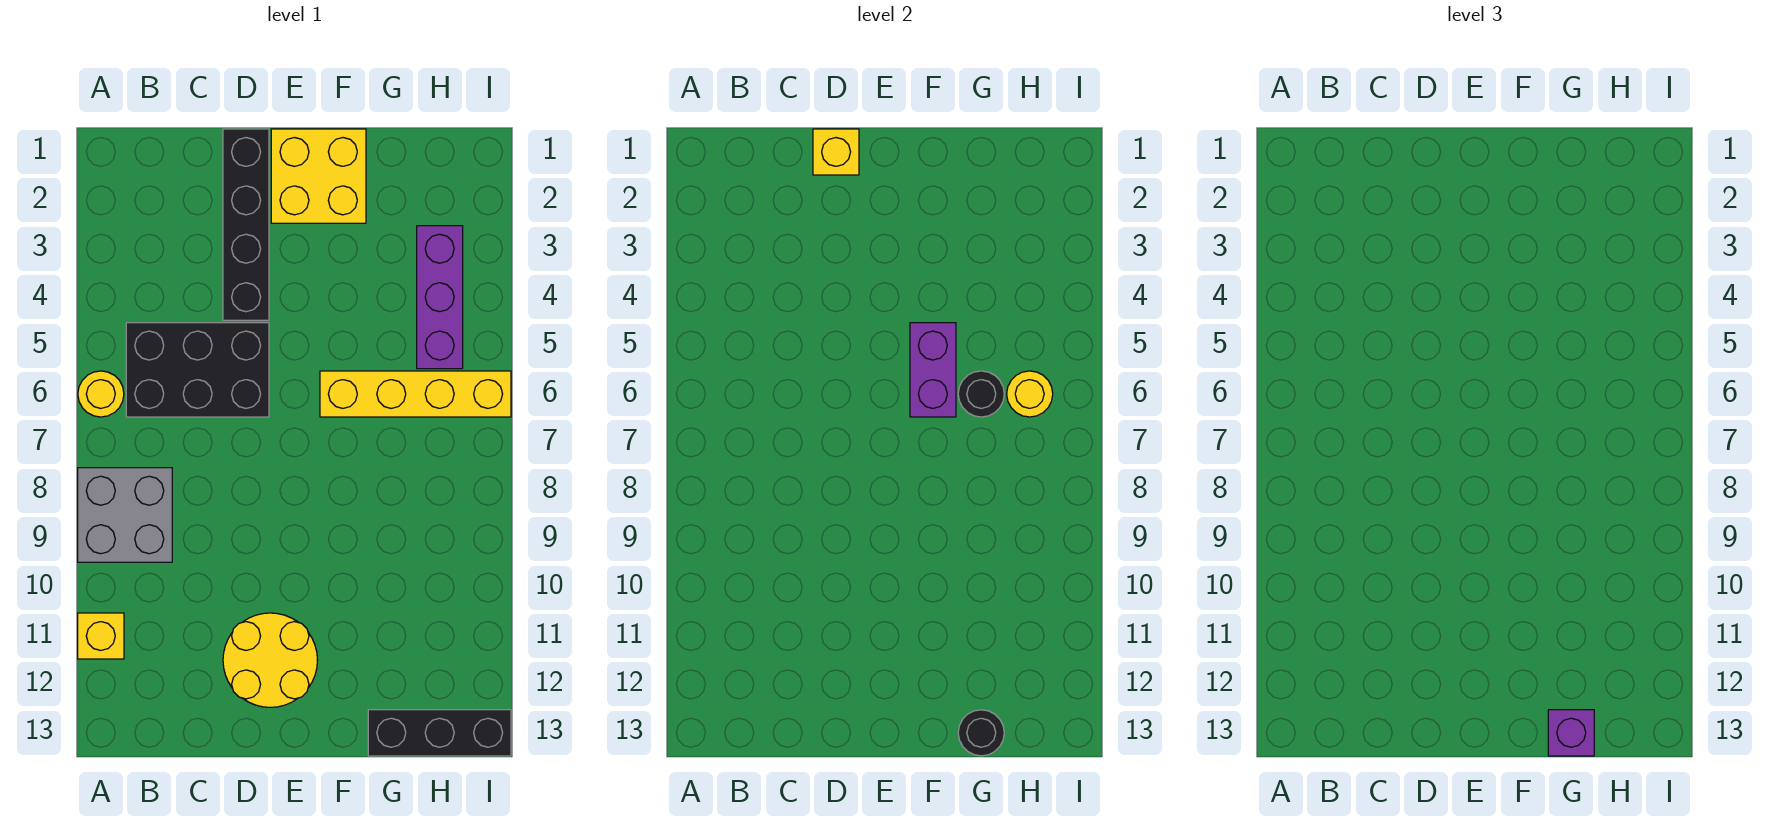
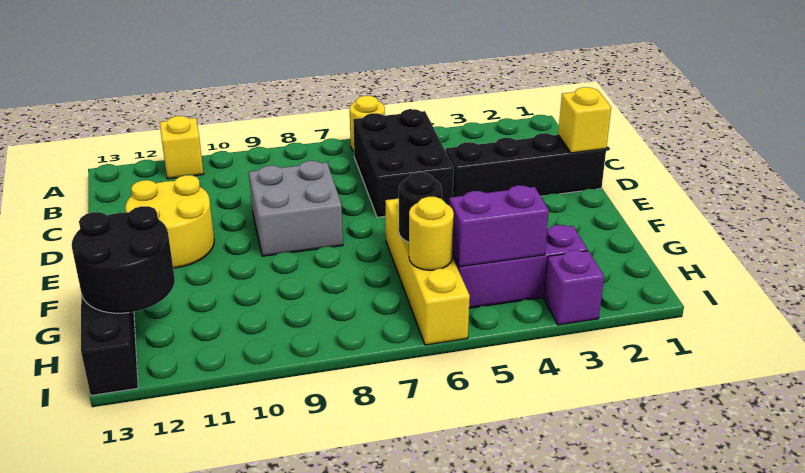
grey brick A8:B9 level 1 -> grey brick D8:E9 level 1
yellow brick E1:F2 level 1 -> none
purple brick F5:F6 level 2 -> purple brick H4:H5 level 2
black round brick G13 level 2 -> black round brick G12:H13 level 2
purple brick G13 level 3 -> purple brick I3 level 1

